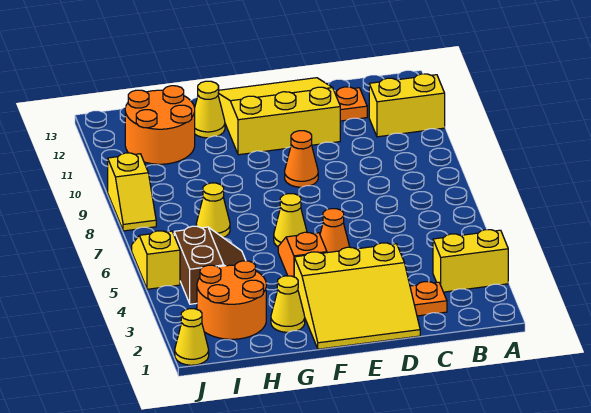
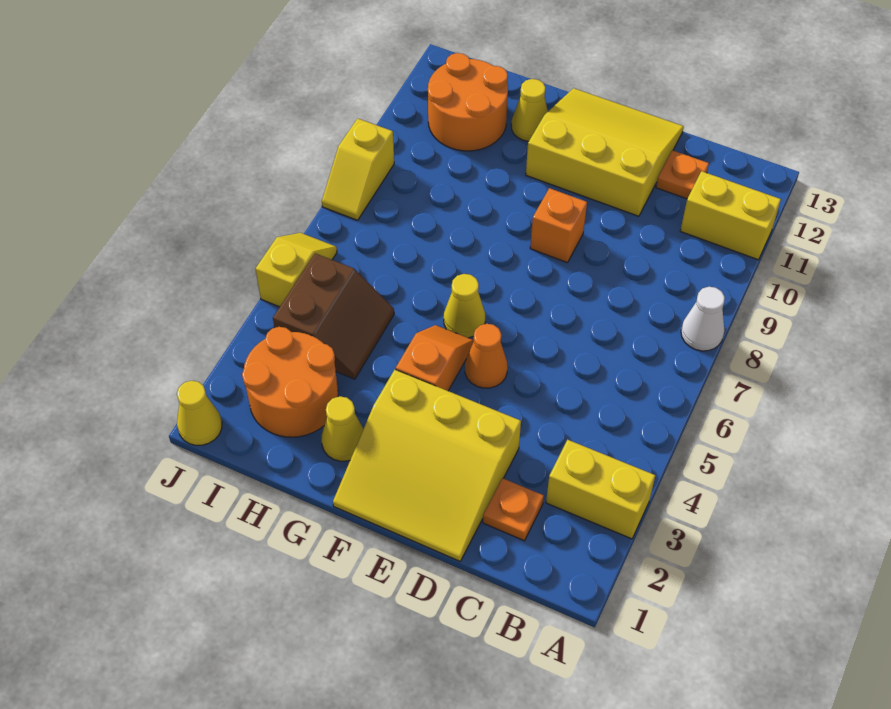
none -> white cone A8 level 1
orange cone E9 level 1 -> orange brick E9 level 1
yellow cone H7 level 1 -> none

